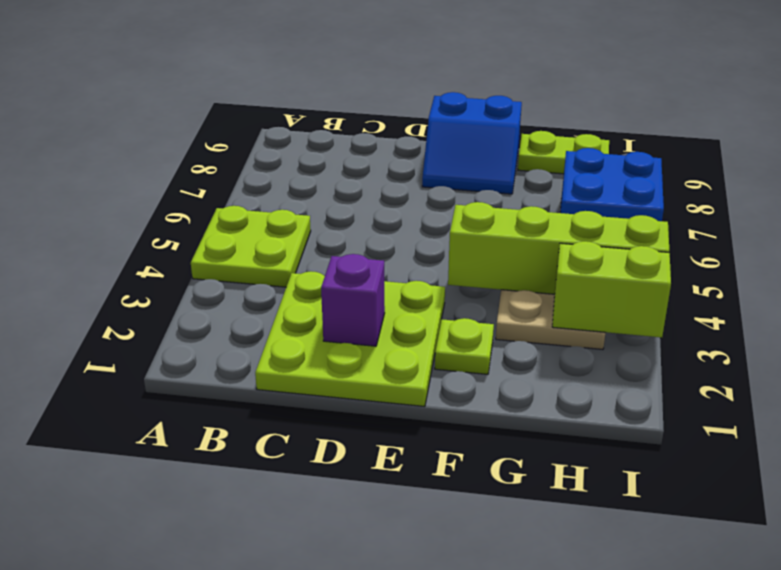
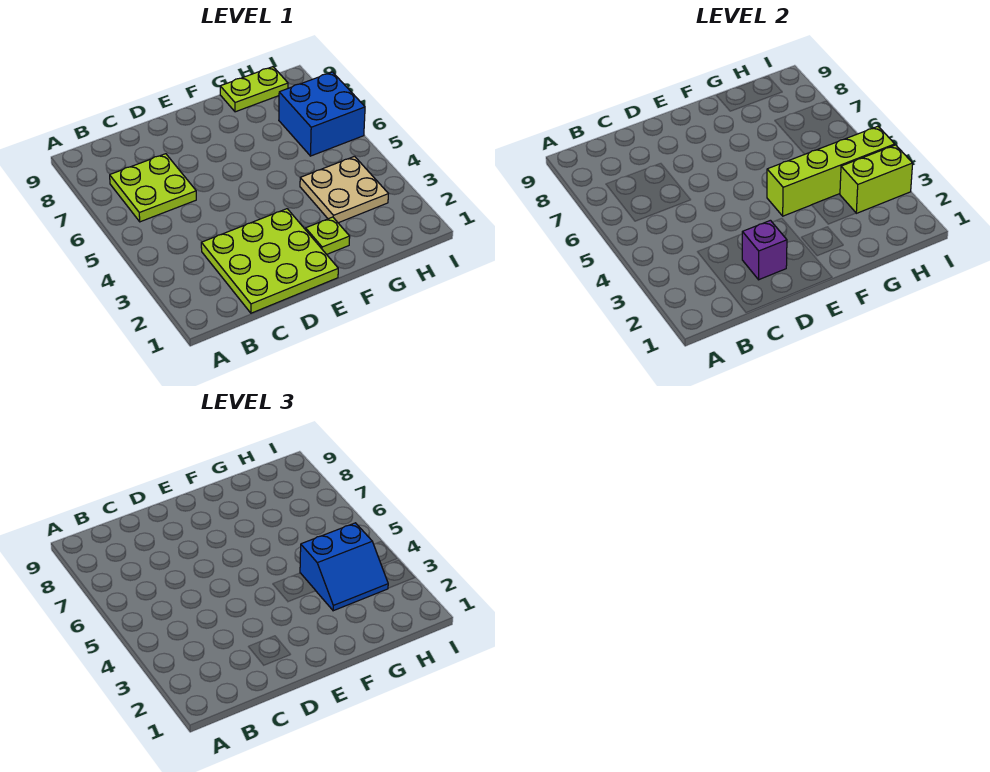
lime plate A4:B5 level 1 -> lime plate B6:C7 level 1
blue slope E8:F9 level 1 top 9 -> blue slope G3:H4 level 3 top 4

